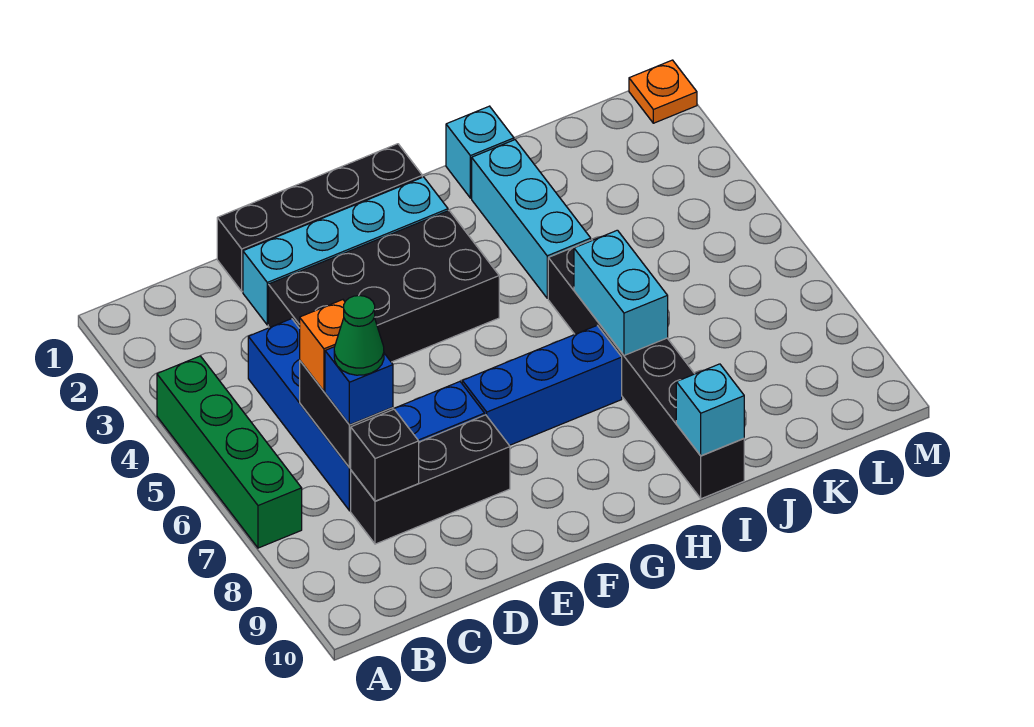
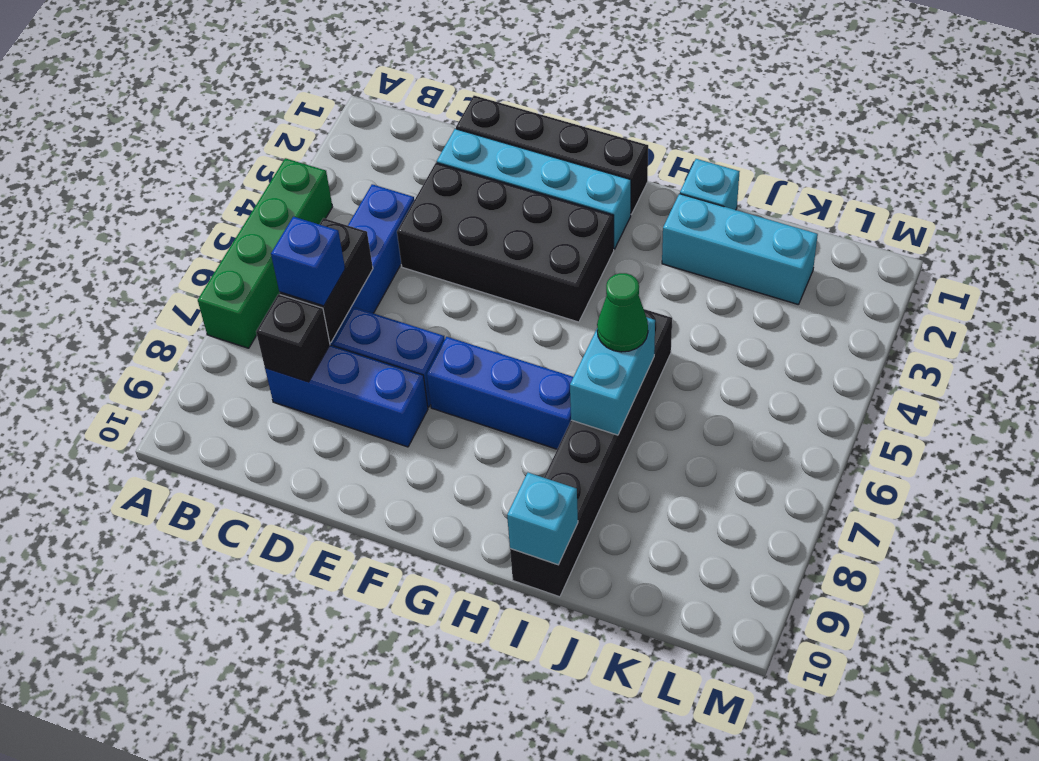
orange brick C6 level 3 -> none
green cone C7 level 4 -> green cone I6 level 3
black brick C8:E8 level 1 -> blue brick C8:E8 level 1
cyan brick I2:I4 level 1 -> cyan brick I2:K2 level 1
orange plate M1 level 1 -> none

